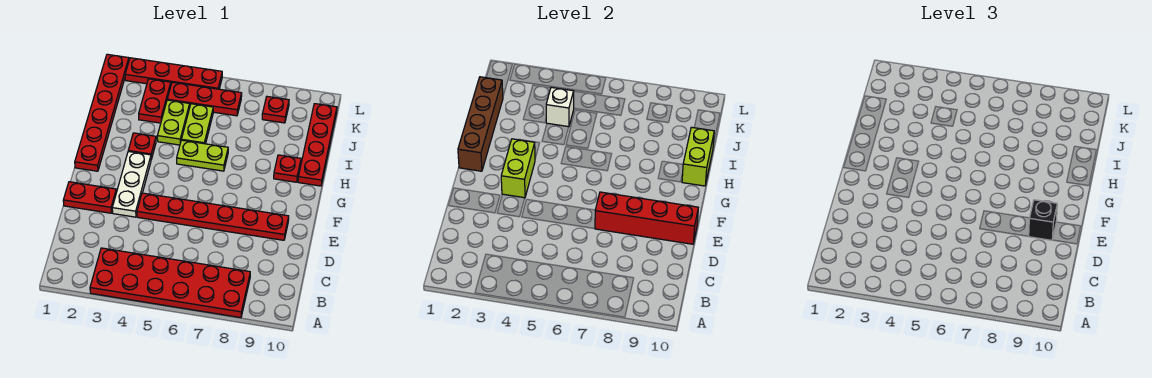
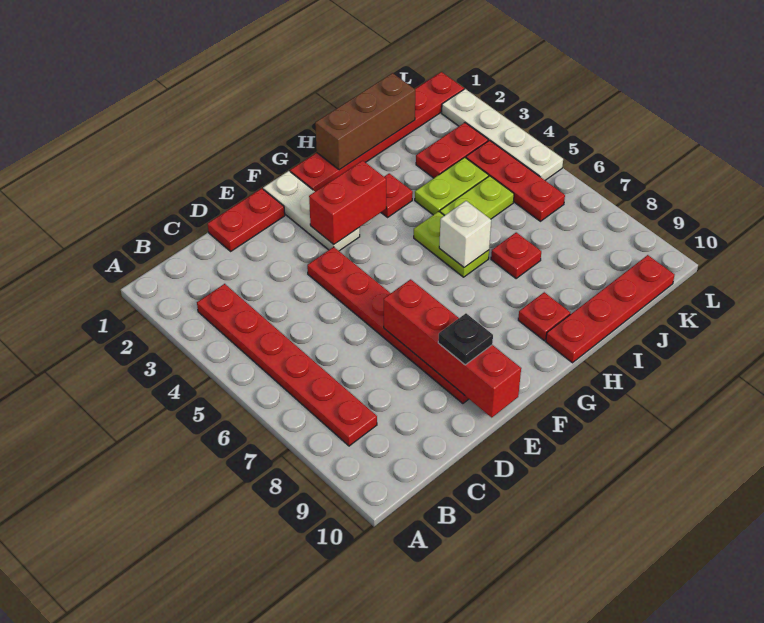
red plate A3:B8 level 1 -> red plate B3:B8 level 1
red plate E1:E2 level 1 -> red plate D1:E1 level 1
white plate E3:G3 level 1 -> white plate F1:F3 level 1
black brick E9 level 3 -> black plate E9 level 3
lime brick F3:G3 level 2 -> red brick F3:G3 level 2
brown brick G1:J1 level 2 -> brown brick H1:J1 level 2
lime brick H10:I10 level 2 -> none
white brick J4 level 2 -> white brick H6 level 2
red plate K8 level 1 -> red plate I7 level 1
red plate L2:L5 level 1 -> white plate L2:L5 level 1

